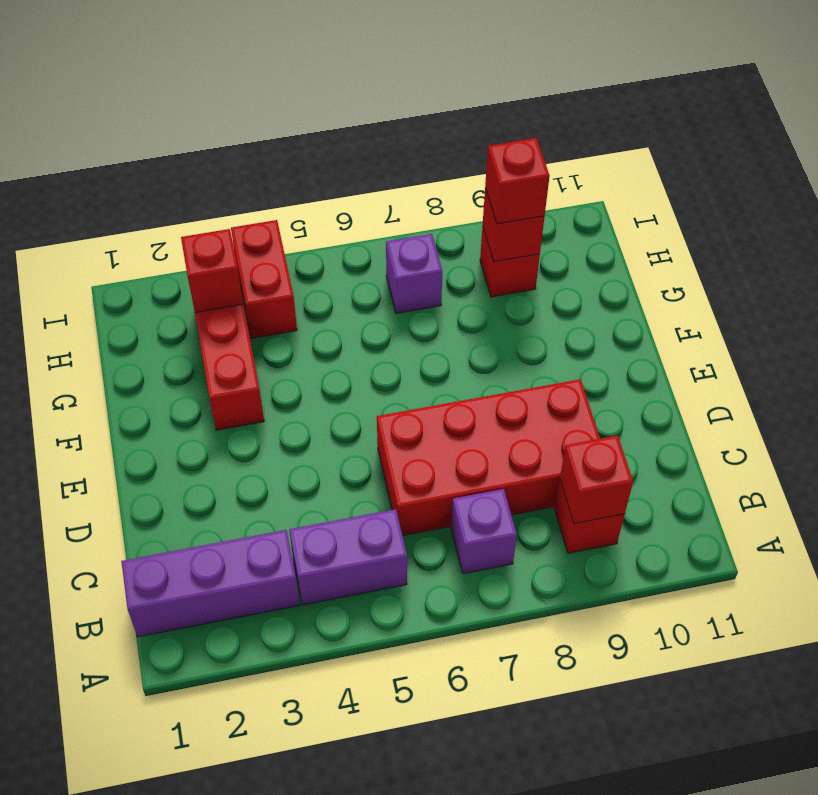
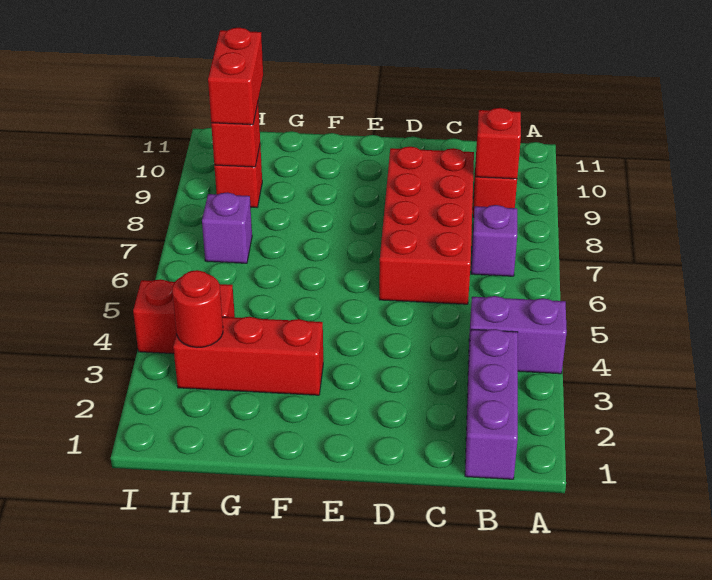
purple brick B4:B5 level 1 -> purple brick A4:B4 level 1
red brick H3 level 2 -> red round brick H3 level 2
red brick H9 level 3 -> red brick H9:H10 level 3

